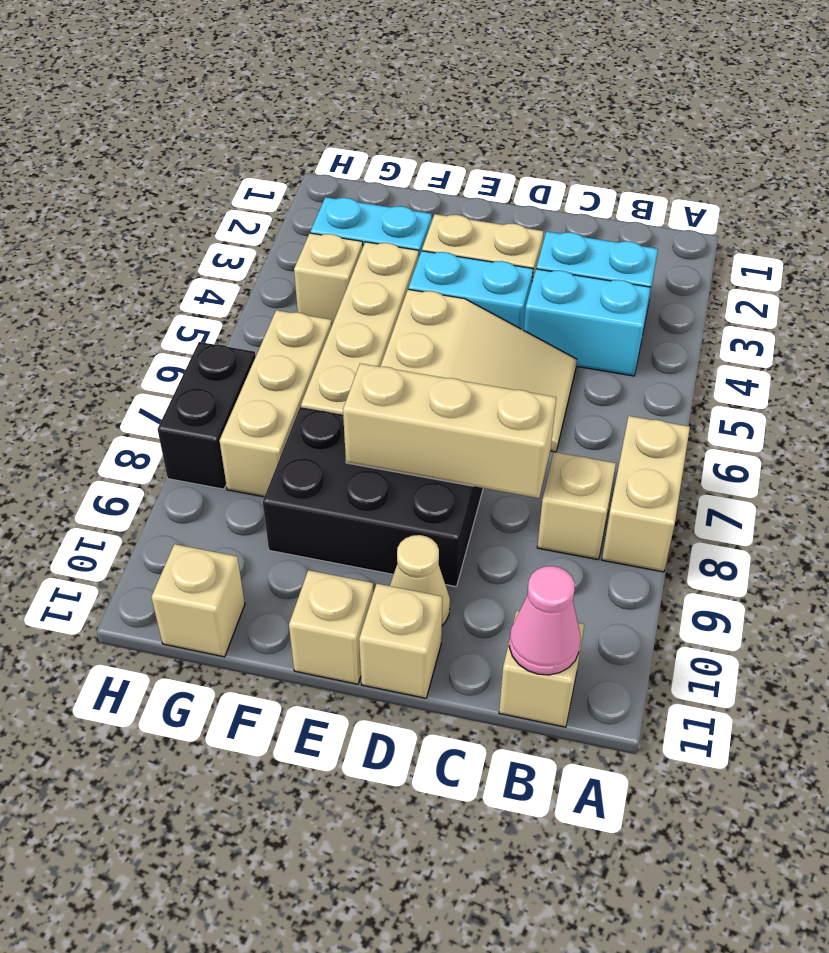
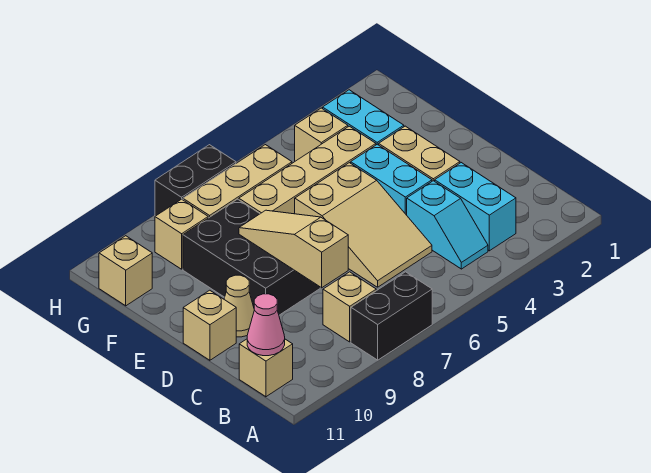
tan brick A7:A8 level 1 -> black brick A7:A8 level 1
cyan brick B4:C4 level 1 -> cyan slope B4:C4 level 1 top C
tan brick C8:E8 level 2 -> tan slope C8:E8 level 2 top C
tan brick E11 level 1 -> tan brick G9 level 1

